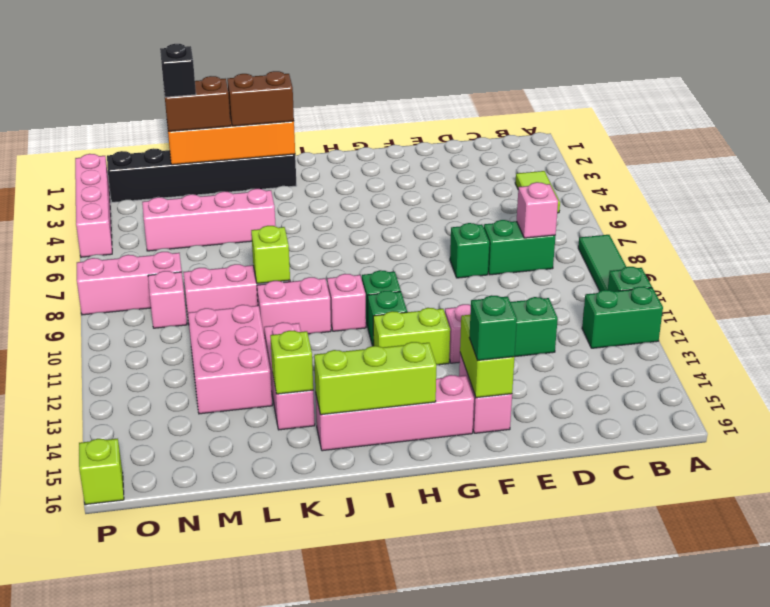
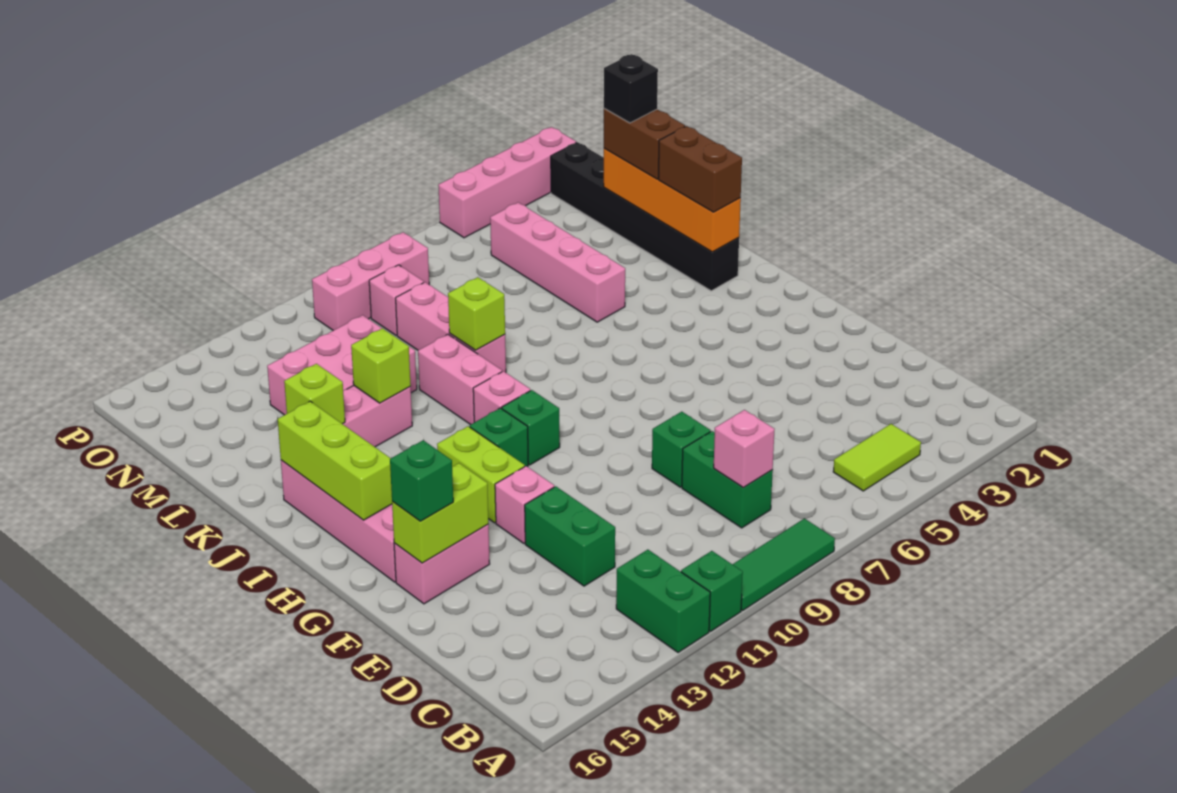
pink brick N8:P8 level 1 -> pink brick O8:O10 level 1
lime brick P16 level 1 -> lime brick K12 level 2

